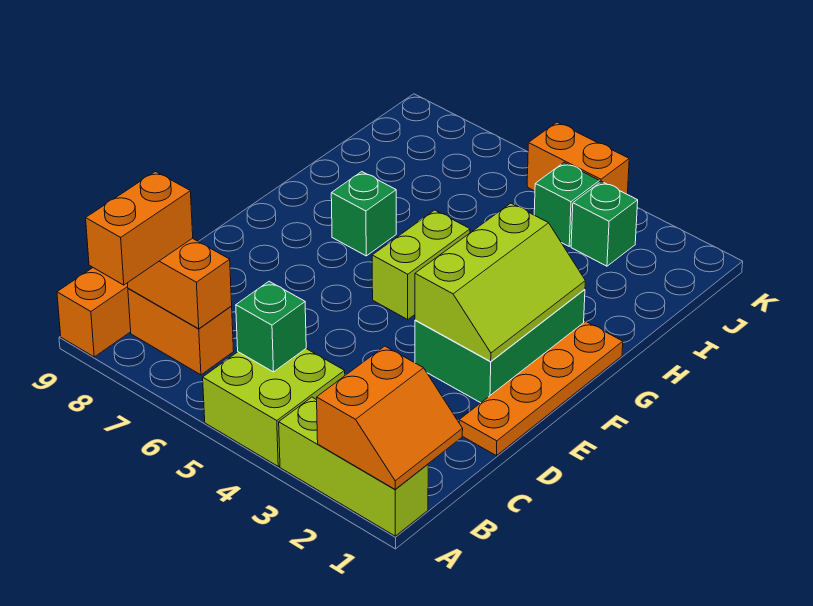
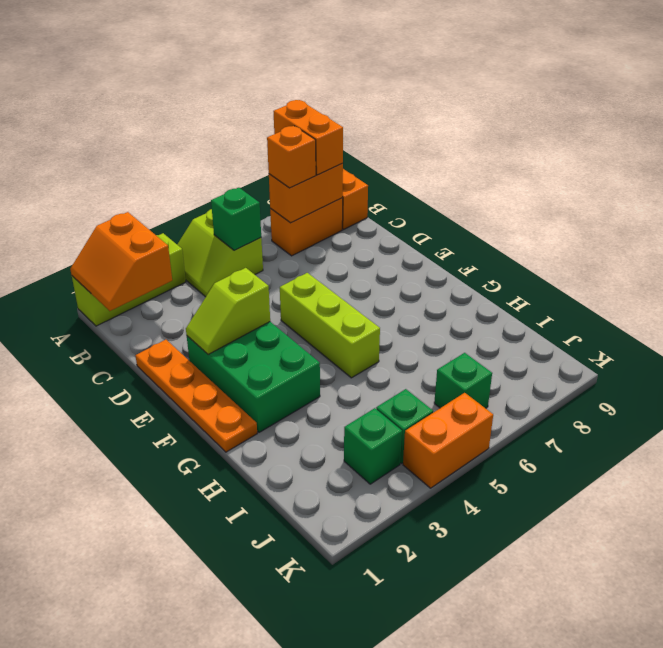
lime brick A4:B5 level 1 -> lime slope A4:B5 level 1 top 5
none -> orange brick B7 level 3
lime slope E2:G3 level 2 top 3 -> lime slope E2:E3 level 2 top 3
lime brick F5:G5 level 1 -> lime brick E5:G5 level 1
green brick G7 level 1 -> green brick J6 level 1

